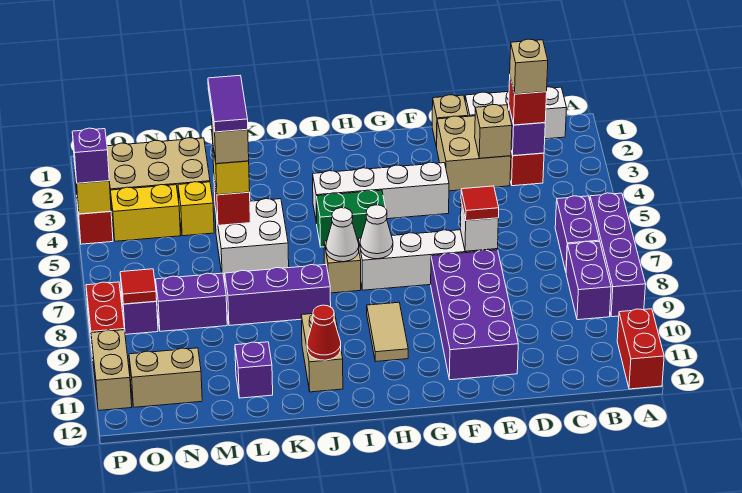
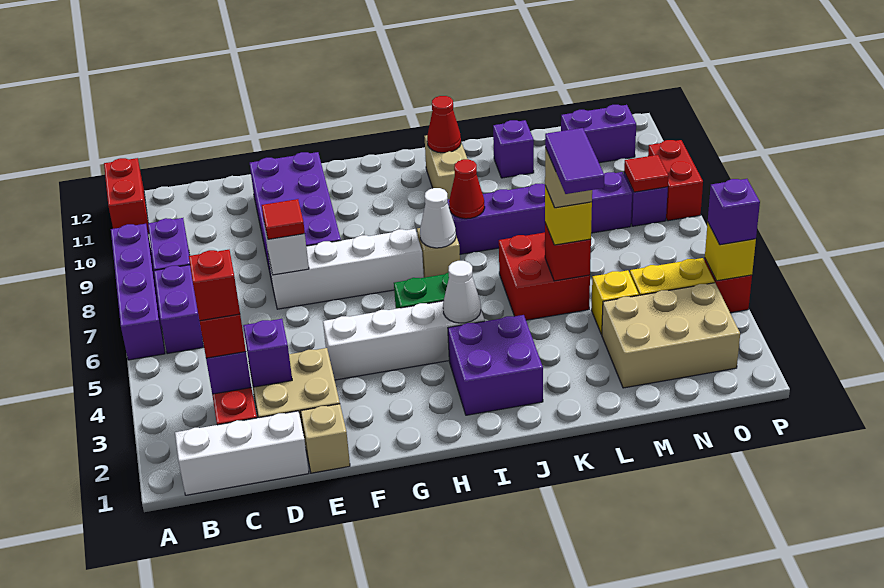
tan brick C3 level 4 -> red brick C3 level 4
tan brick D3 level 2 -> purple brick D3 level 2
white cone H7 level 2 -> white cone I4 level 2
tan tile H9:H10 level 1 -> none
none -> purple brick I2:J3 level 1
none -> red cone J8 level 2
white brick K5:L6 level 1 -> red brick K5:L6 level 1
tan brick N11:O11 level 1 -> purple brick N11:O11 level 1
tan brick P10:P11 level 1 -> none

